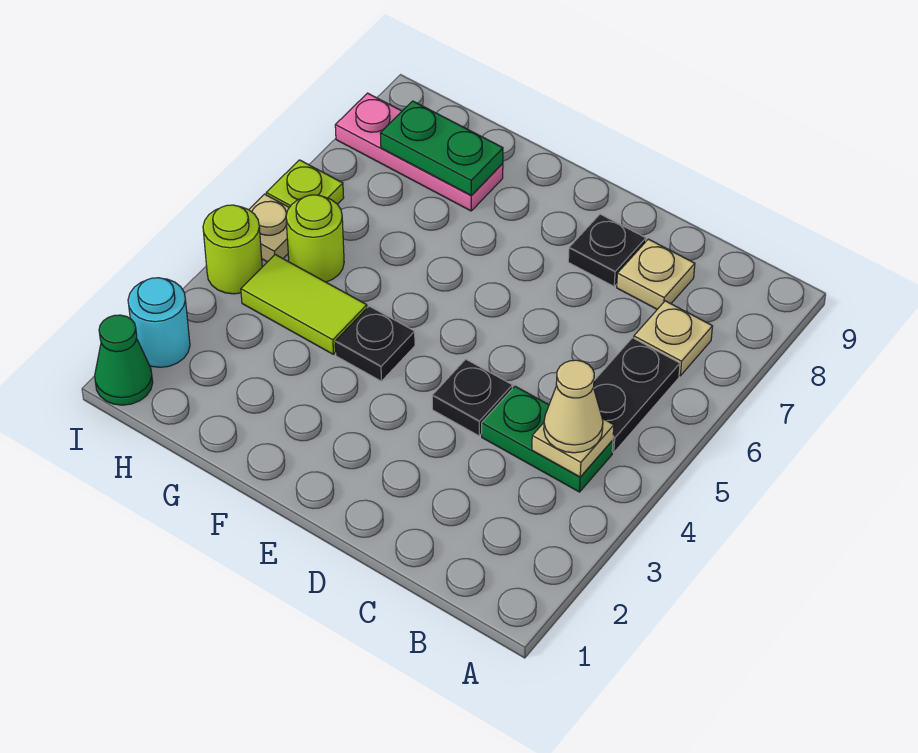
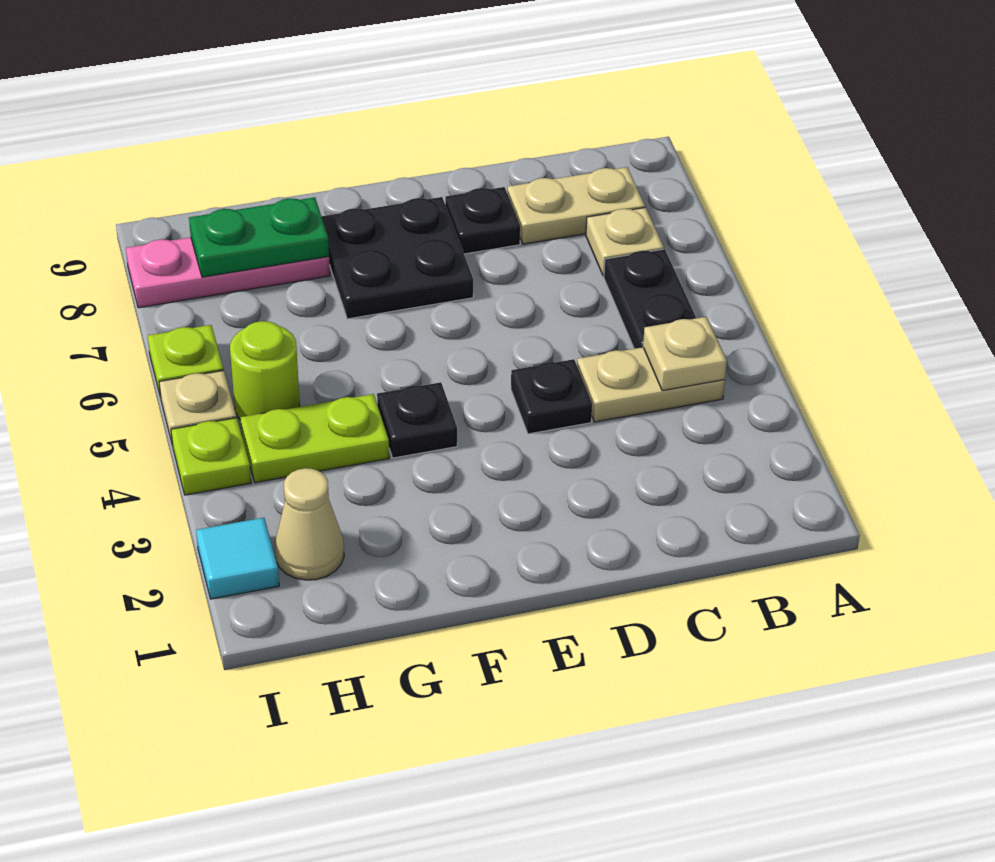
green plate B4:C4 level 1 -> tan plate B4:C4 level 1
tan cone B4 level 3 -> tan cone H2 level 1
tan plate C8 level 1 -> tan plate B8:C8 level 1
none -> black plate E7:F8 level 1
lime tile G4:H4 level 1 -> lime plate G4:H4 level 1
green cone I1 level 1 -> none
cyan round brick I2 level 1 -> cyan tile I2 level 1
lime round brick I4 level 1 -> lime plate I4 level 1

